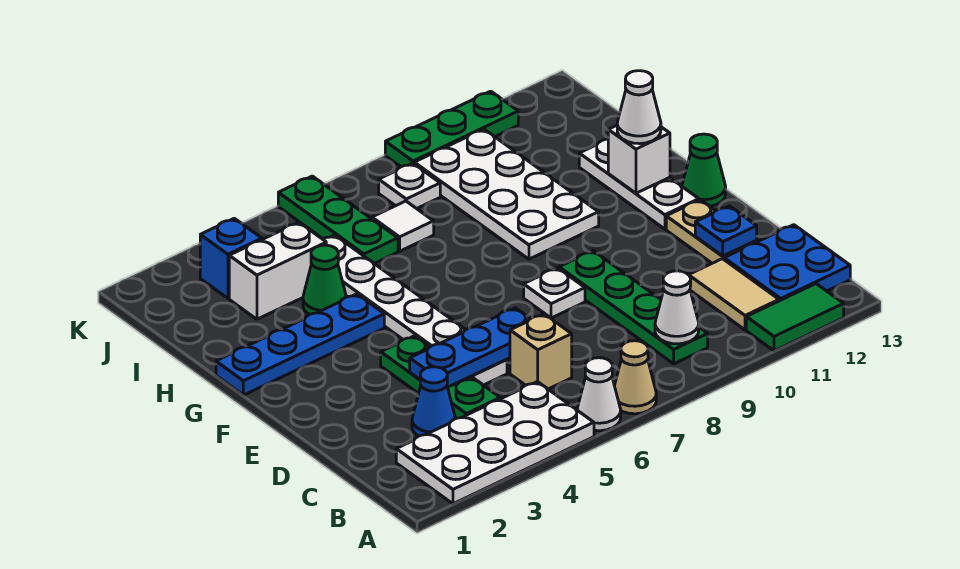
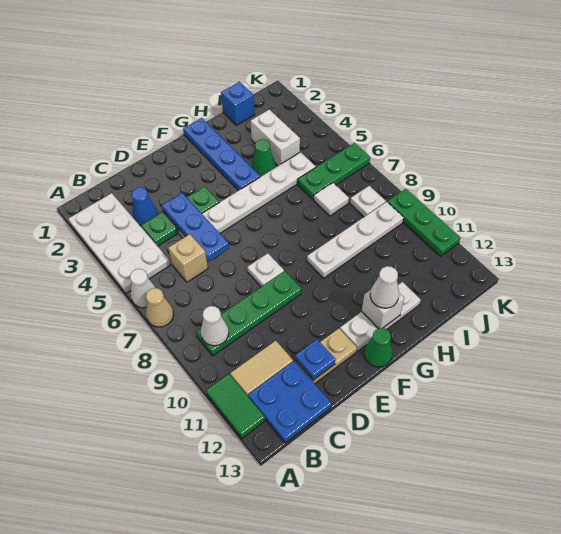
white plate G9:J10 level 1 -> white plate G9:J9 level 1
blue brick J3 level 1 -> blue brick I1 level 1

